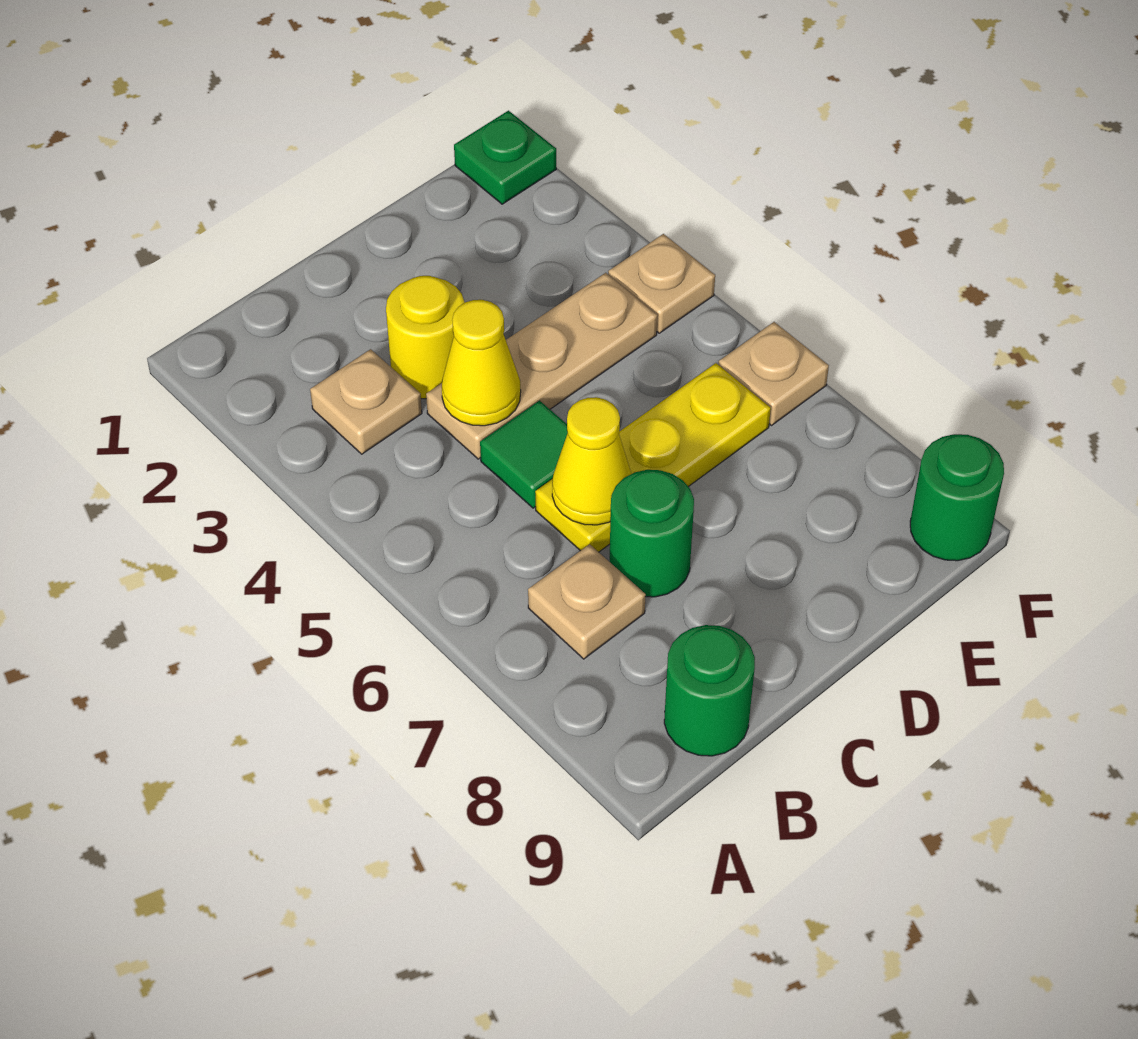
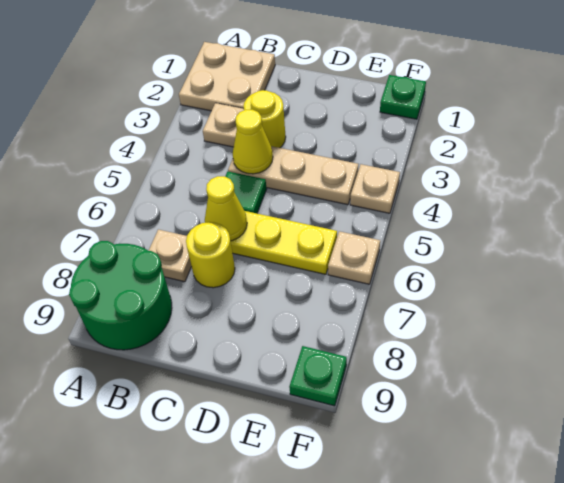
none -> tan plate A1:B2 level 1
green round brick B9 level 1 -> green round brick A8:B9 level 1
green round brick C7 level 1 -> yellow round brick C7 level 1
green round brick F9 level 1 -> green plate F9 level 1

